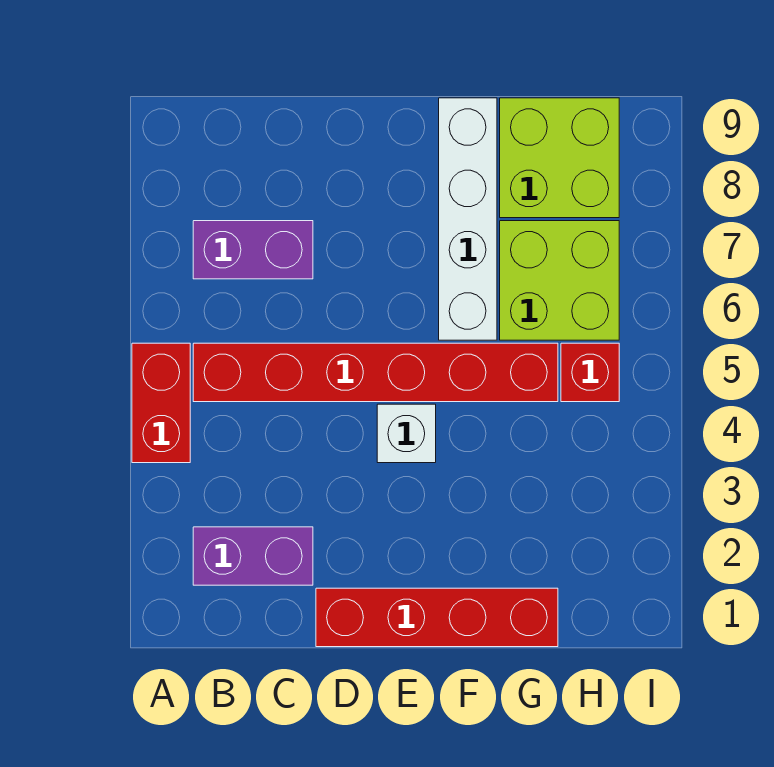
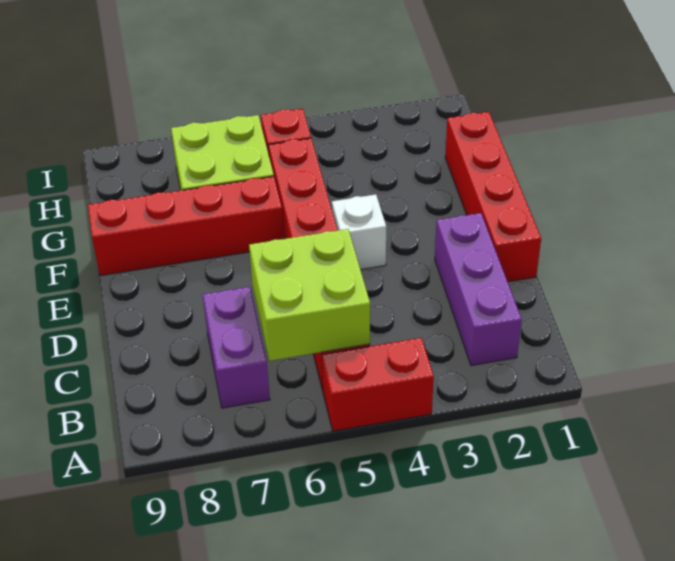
purple brick B2:C2 level 1 -> purple brick B2:D2 level 1
white brick F6:F9 level 1 -> red brick F6:F9 level 1
lime brick G8:H9 level 1 -> lime brick B5:C6 level 2

